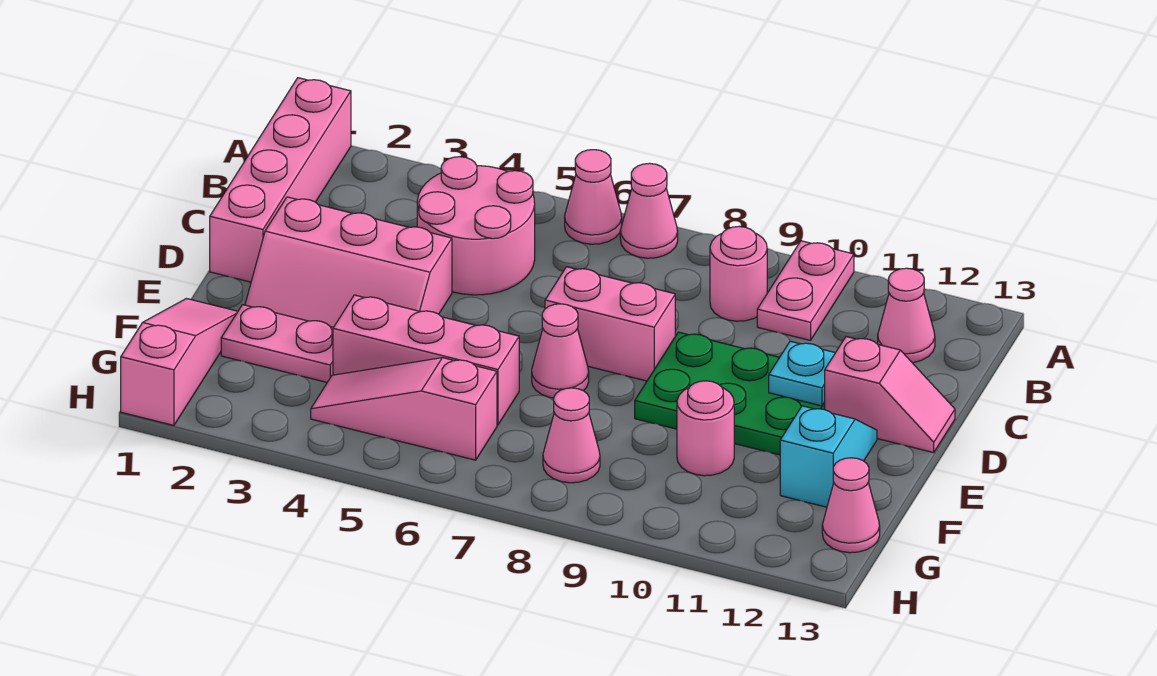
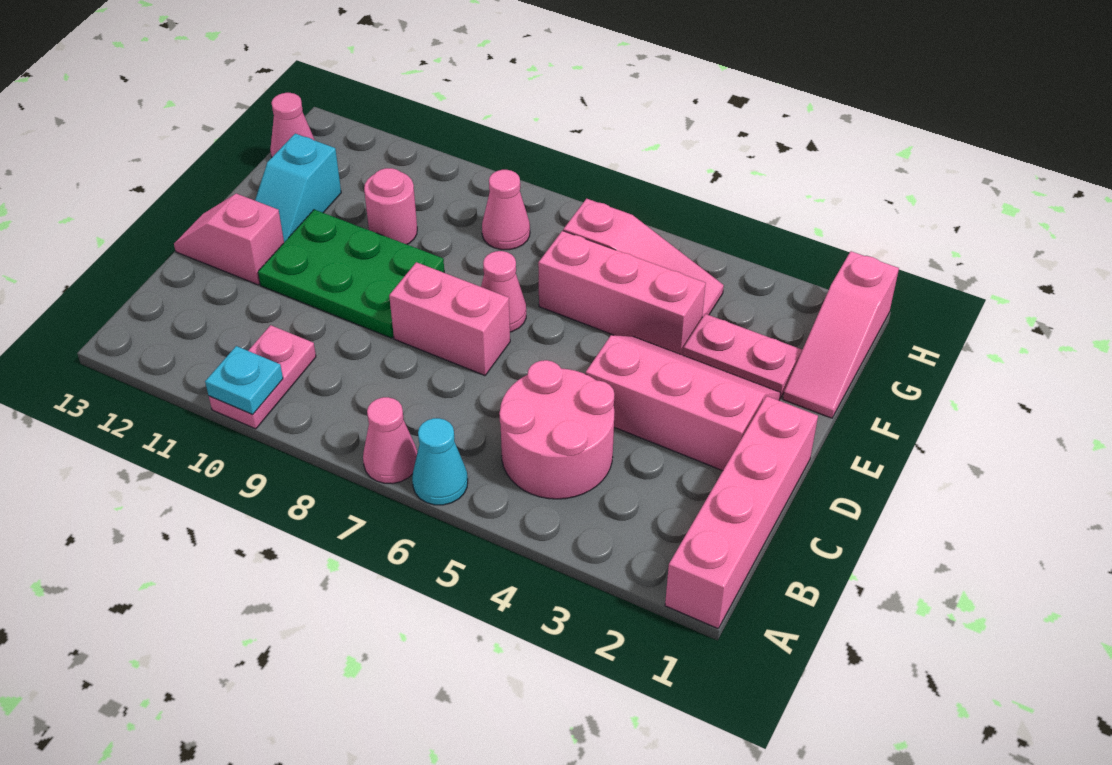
pink cone A6 level 1 -> cyan cone A6 level 1
pink round brick B9 level 1 -> none
pink cone B12 level 1 -> none
cyan plate D11 level 2 -> cyan plate A10 level 2

